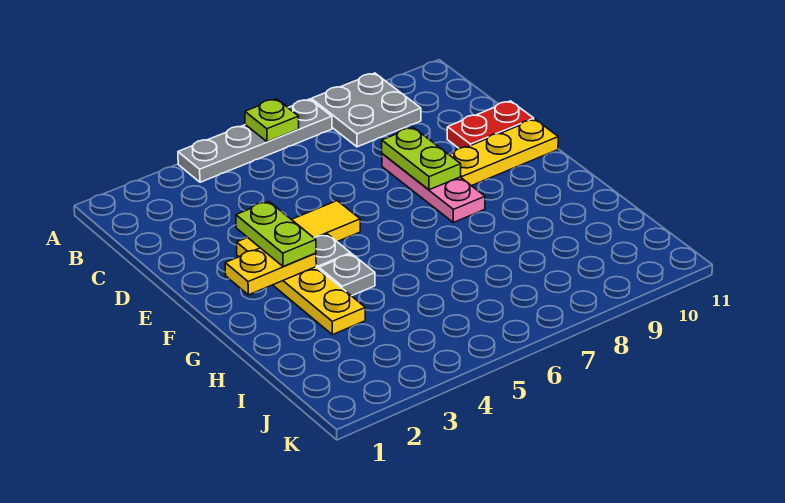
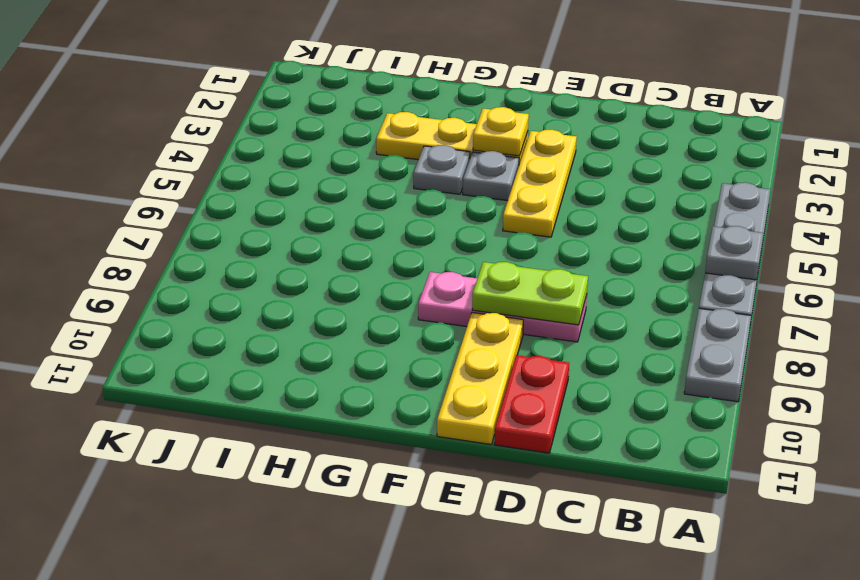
lime plate A6 level 2 -> grey plate A6 level 2
grey plate A8:B9 level 1 -> grey plate A8:A9 level 1
yellow tile E3:E5 level 1 -> yellow plate E3:E5 level 1
lime plate E3:F3 level 3 -> none
yellow plate F2:F3 level 2 -> yellow plate F3 level 2

